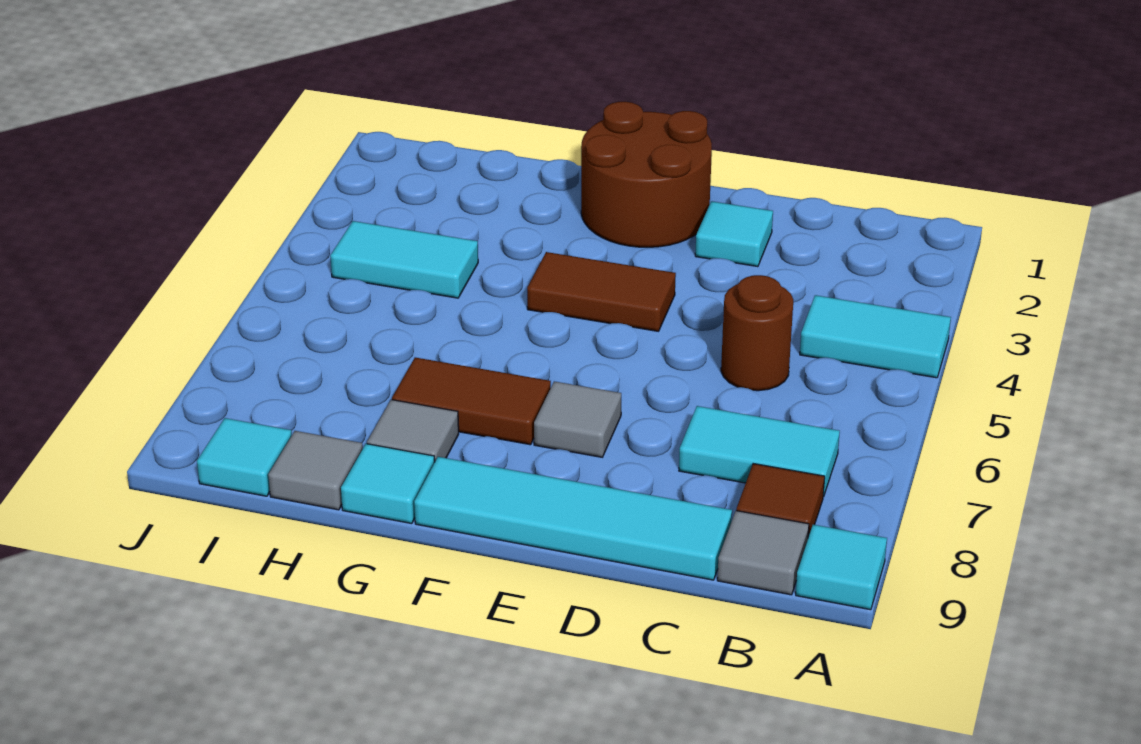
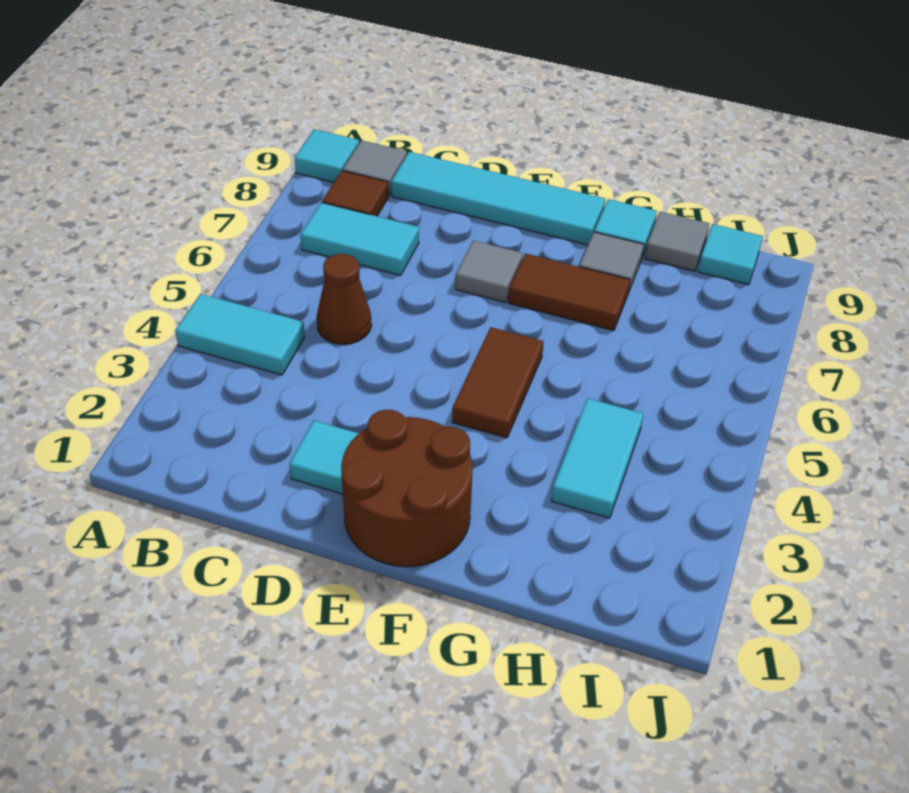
brown round brick C5 level 1 -> brown cone C5 level 1
brown tile E4:F4 level 1 -> brown tile F4:F5 level 1
cyan tile H4:I4 level 1 -> cyan tile H3:H4 level 1

